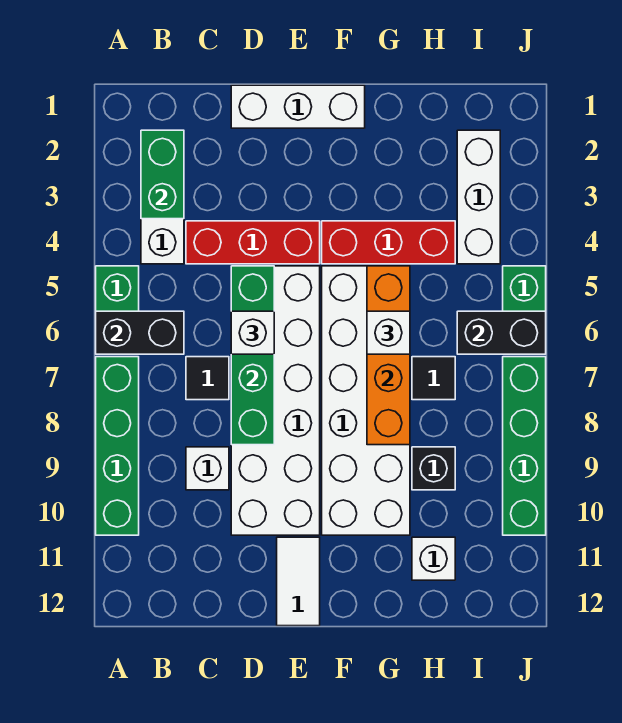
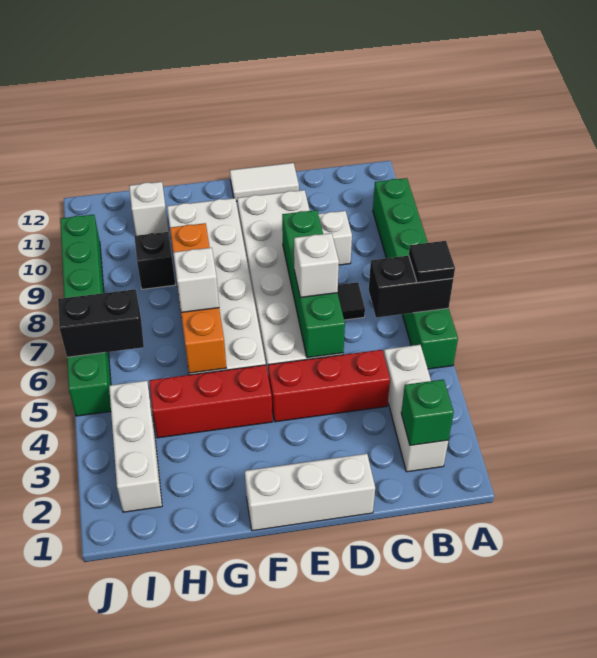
green brick B2:B3 level 2 -> green brick B2 level 2
white tile E11:E12 level 1 -> white tile D12:E12 level 1
black tile H7 level 1 -> black tile A6 level 3

